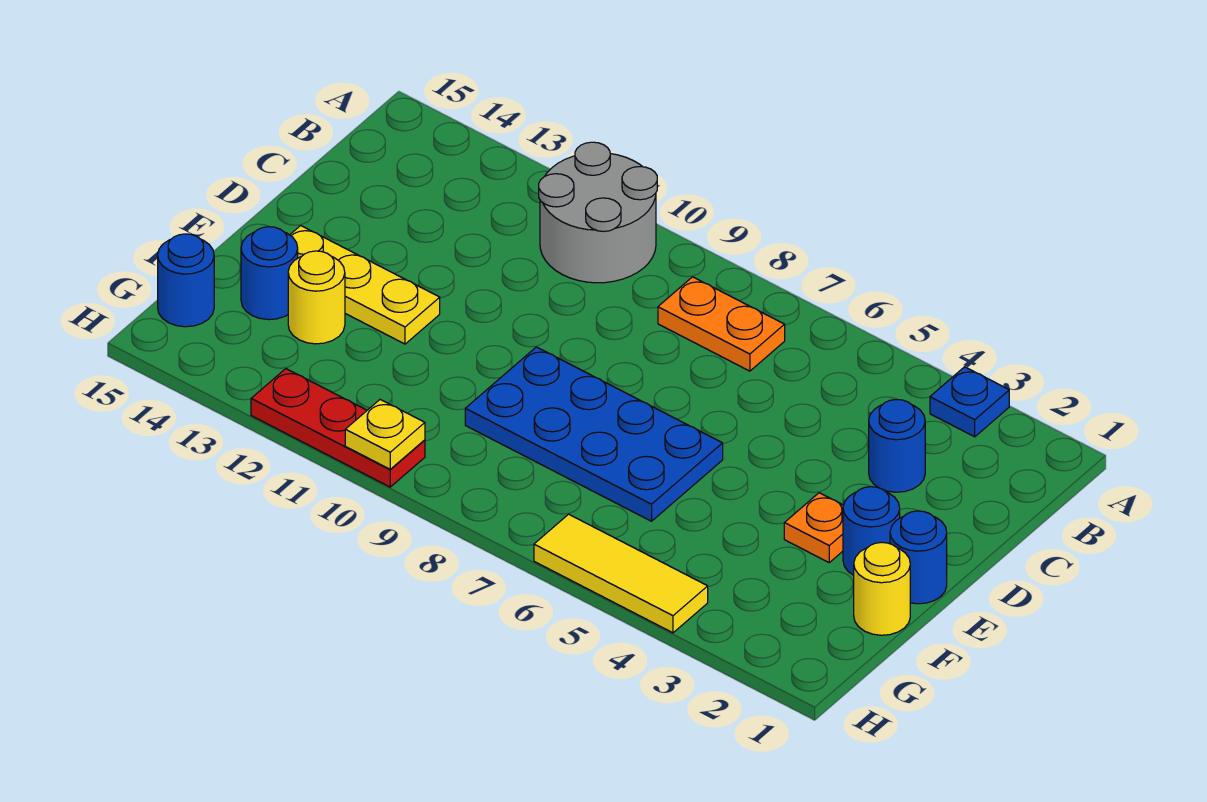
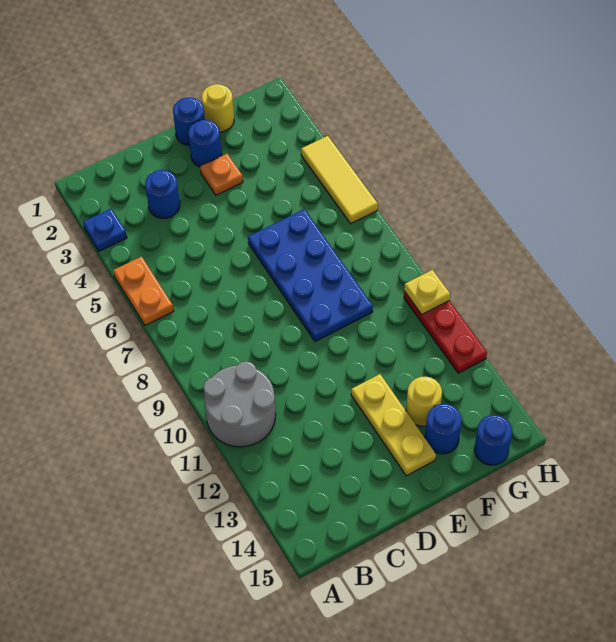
orange plate B7:B8 level 1 -> orange plate A5:A6 level 1

